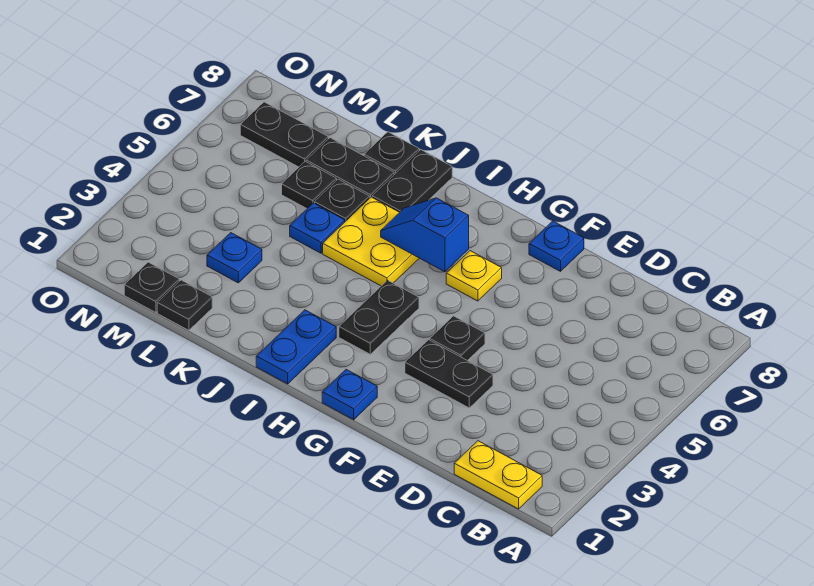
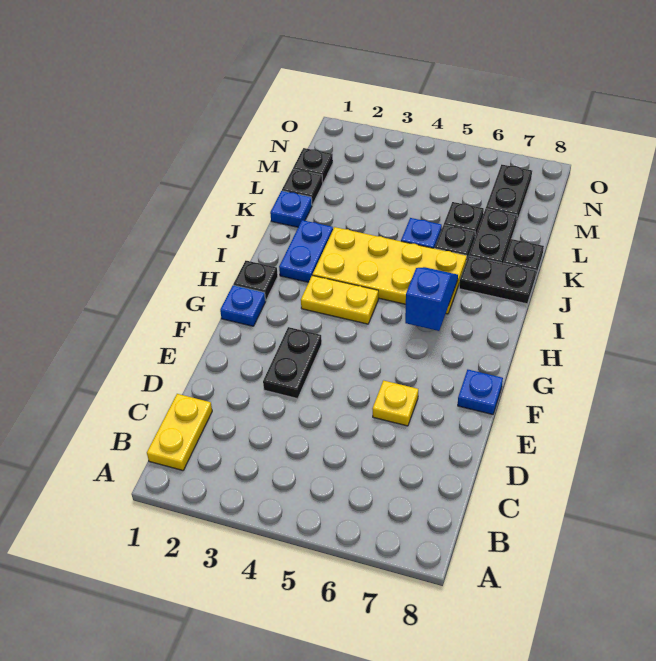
black plate F4 level 1 -> black plate H1 level 1
yellow plate G6 level 1 -> yellow plate E6 level 1
black plate H3:H4 level 1 -> yellow plate H3:H4 level 1
blue plate I1:I2 level 1 -> blue plate I2:J2 level 1
yellow plate I5:J6 level 1 -> yellow plate I3:J6 level 1
blue plate L3 level 1 -> blue plate K1 level 1

